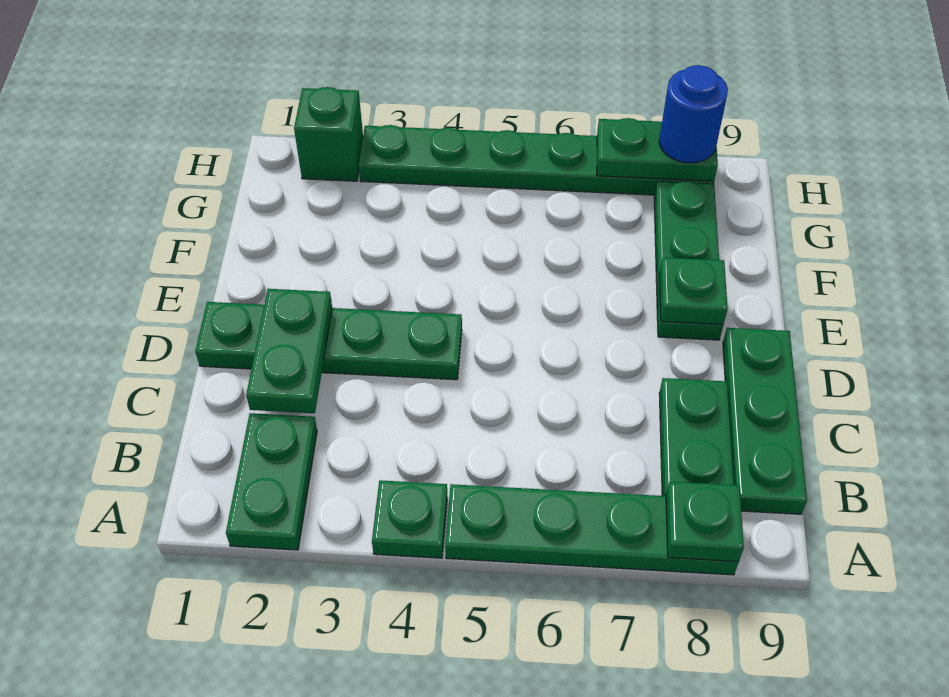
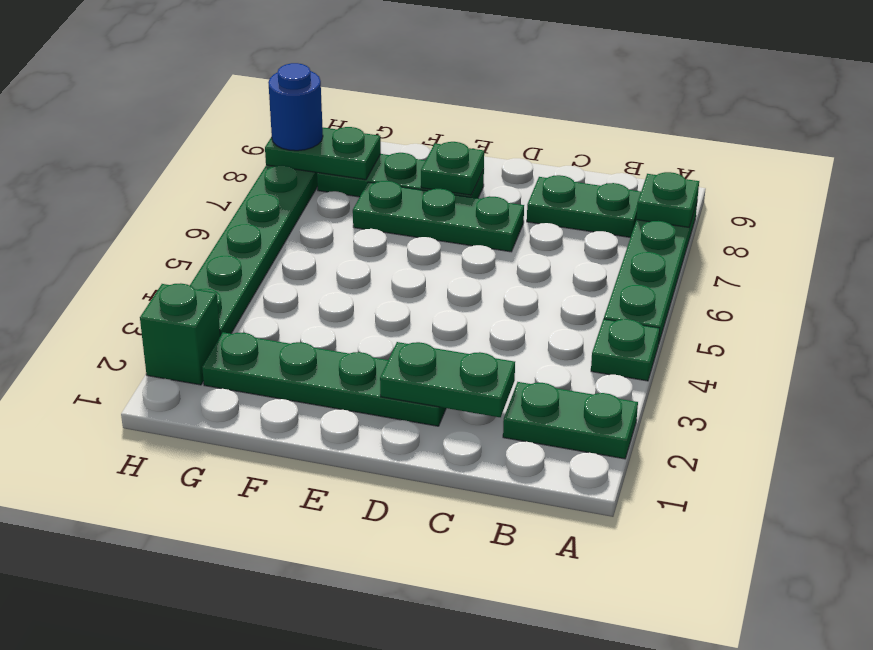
green plate B9:D9 level 1 -> green plate D7:F7 level 1
green plate D1:D4 level 1 -> green plate D2:G2 level 1
green plate H7:H8 level 2 -> green plate G8:H8 level 2

